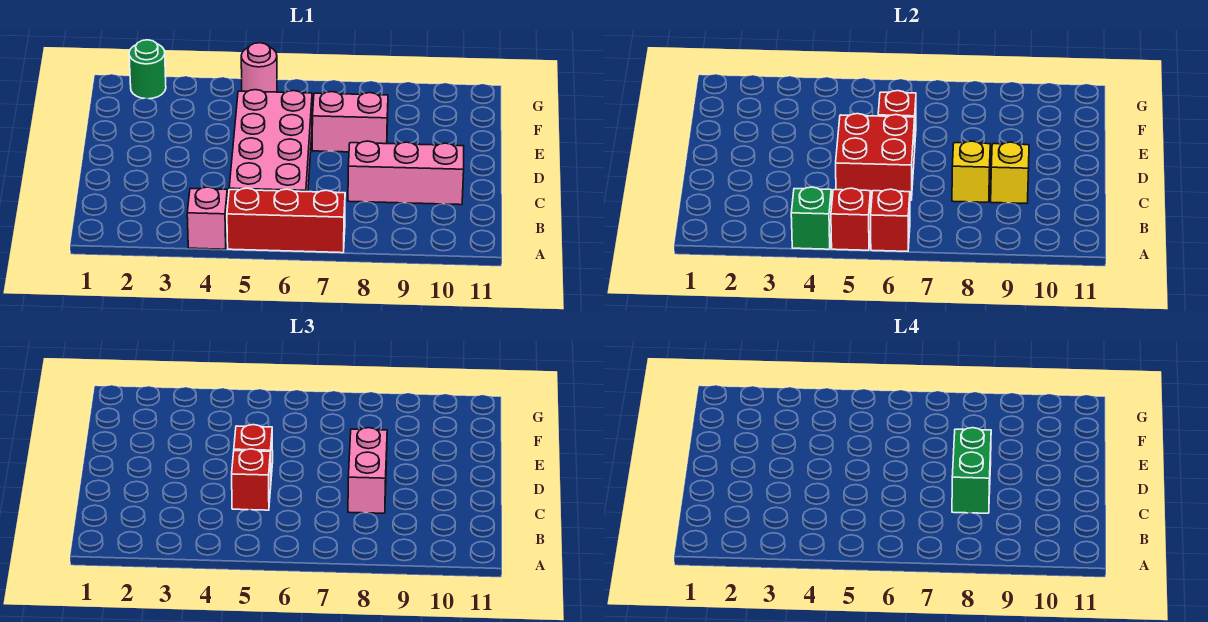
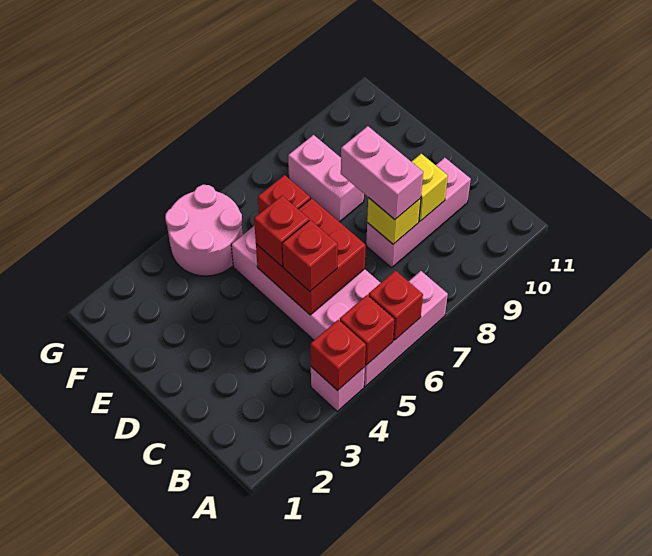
green brick A4 level 2 -> red brick A4 level 2
red brick A5:A7 level 1 -> pink brick A5:A7 level 1
green brick C8:D8 level 4 -> none
pink brick E7:E8 level 1 -> pink brick E8:F8 level 1
green round brick G2 level 1 -> none
pink round brick G5 level 1 -> pink round brick F4:G5 level 1

